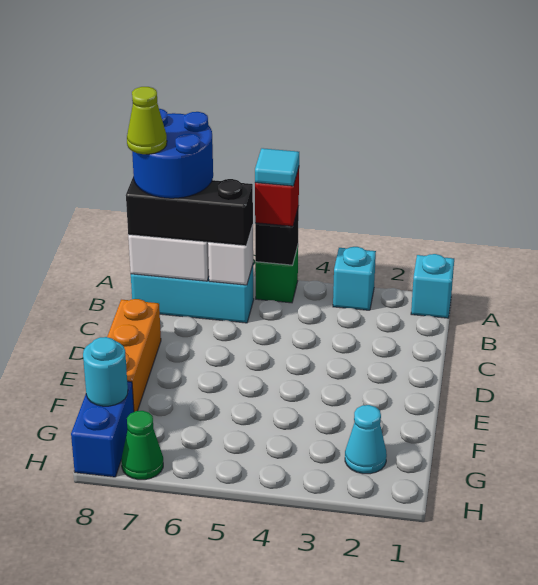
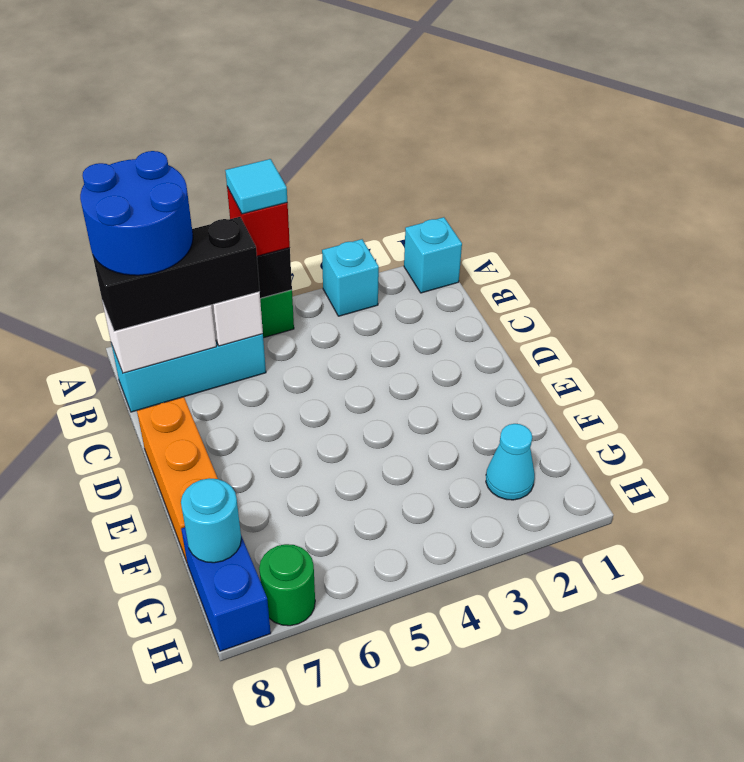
lime cone B8 level 5 -> none
green cone H7 level 1 -> green round brick H7 level 1

